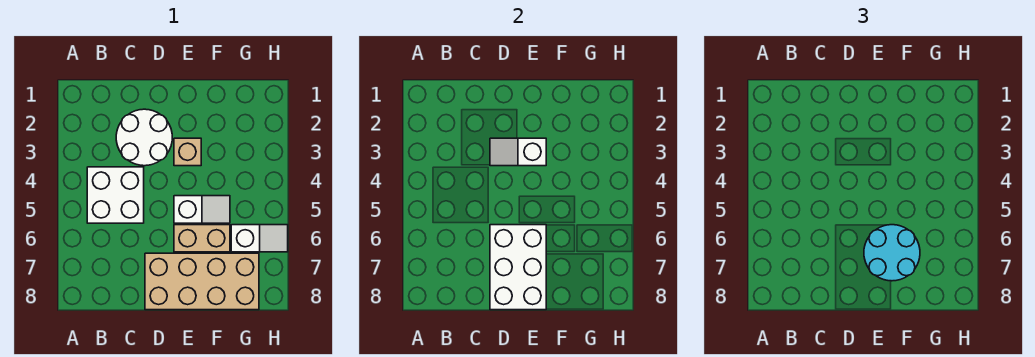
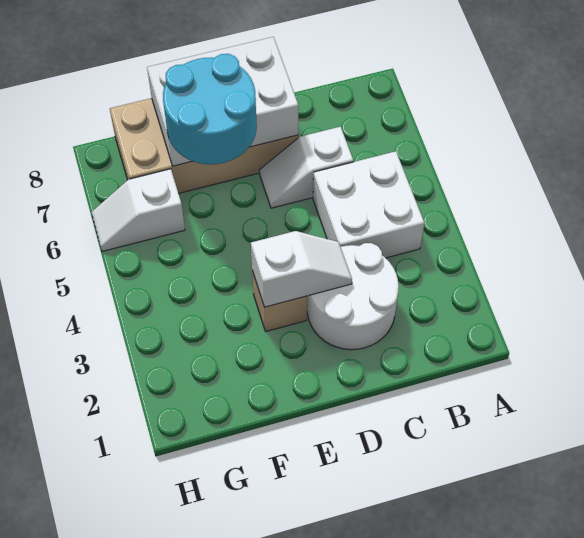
white brick D6:E8 level 2 -> white brick D7:F8 level 2
white slope E5:F5 level 1 top E -> white slope C6:D6 level 1 top C
tan brick E6:F6 level 1 -> none

